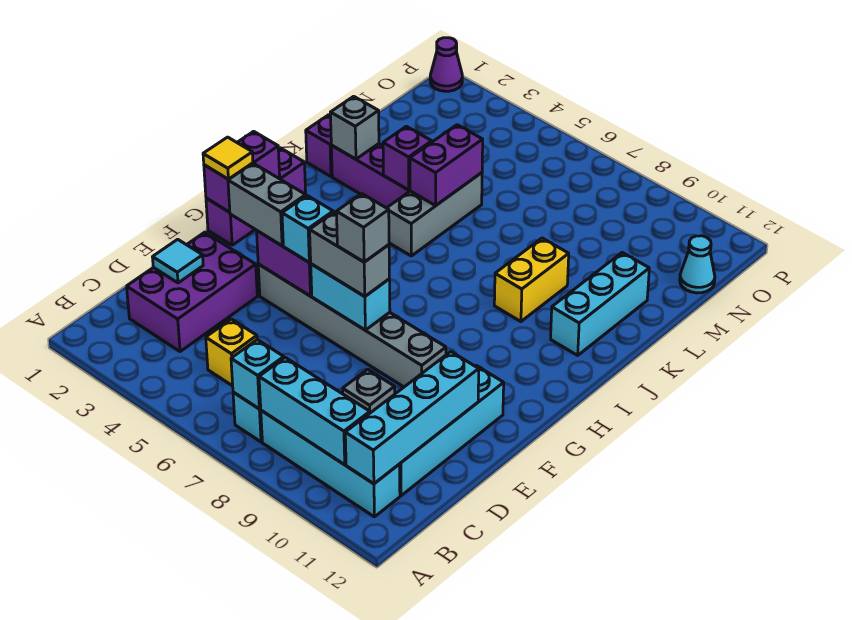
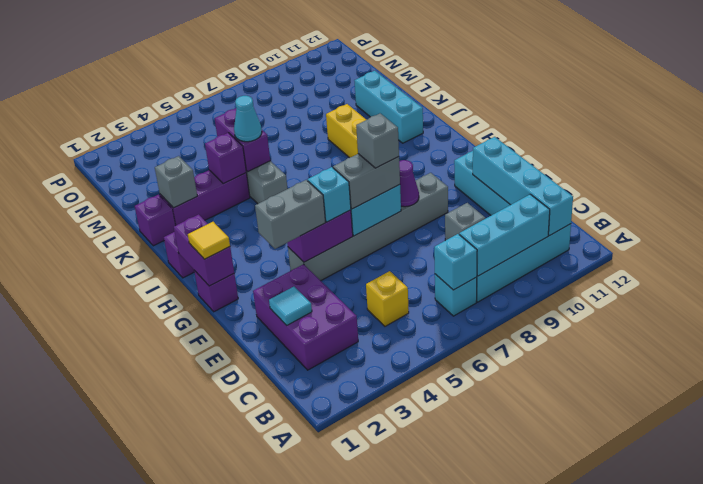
cyan cone N12 level 1 -> cyan cone K5 level 3
purple cone P1 level 1 -> purple cone F8 level 2

